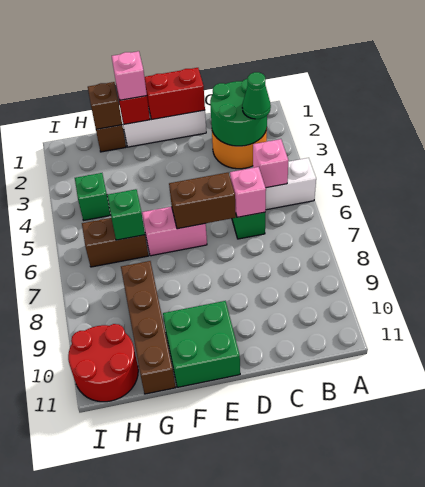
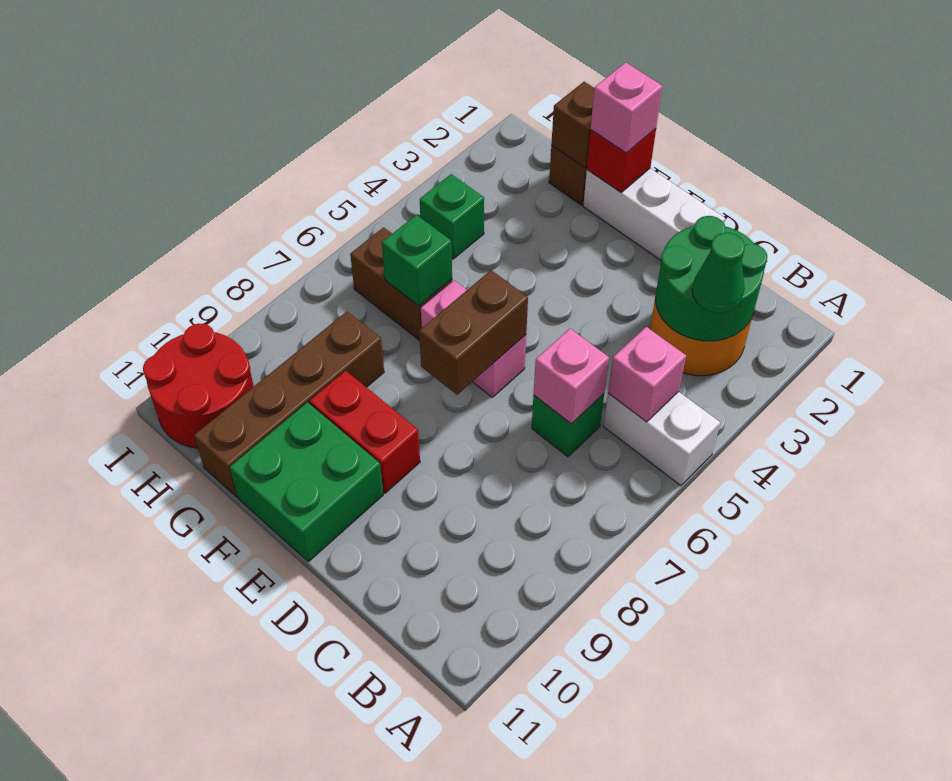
red brick D1:E1 level 2 -> red brick E9:F9 level 1
brown brick D6:E6 level 2 -> brown brick E6:E7 level 2

